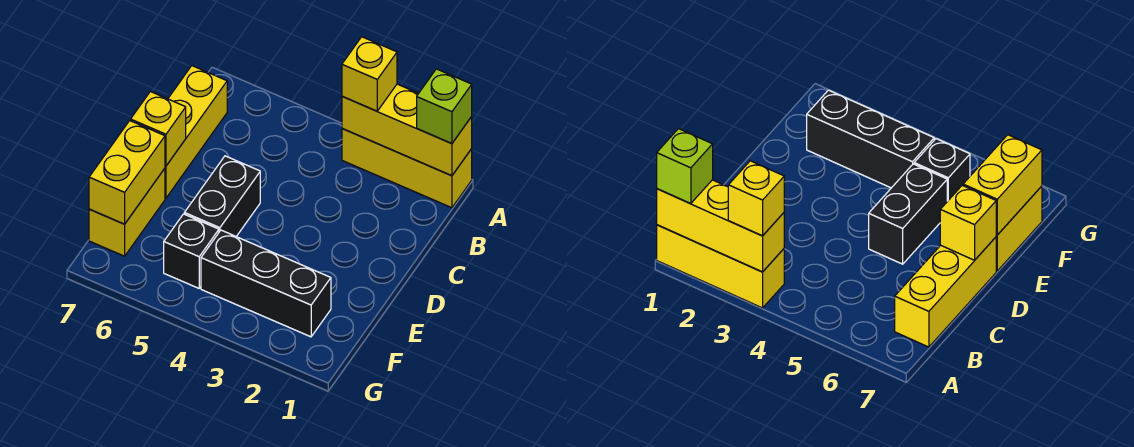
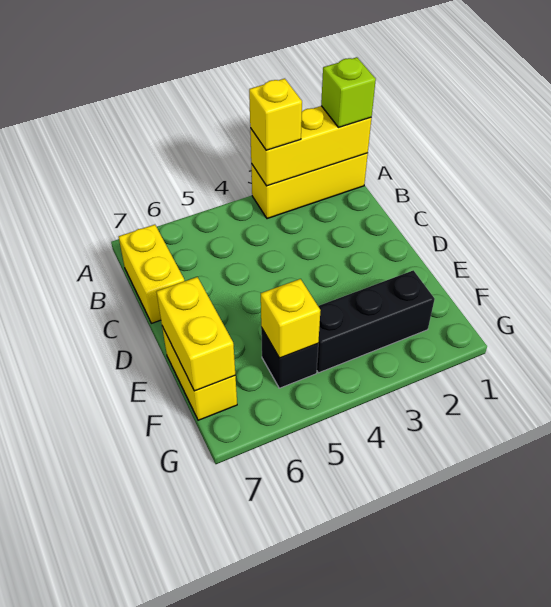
yellow brick B7:D7 level 1 -> yellow brick B7:C7 level 1
black brick D5:E5 level 1 -> none
yellow brick D7 level 2 -> yellow brick F5 level 2

